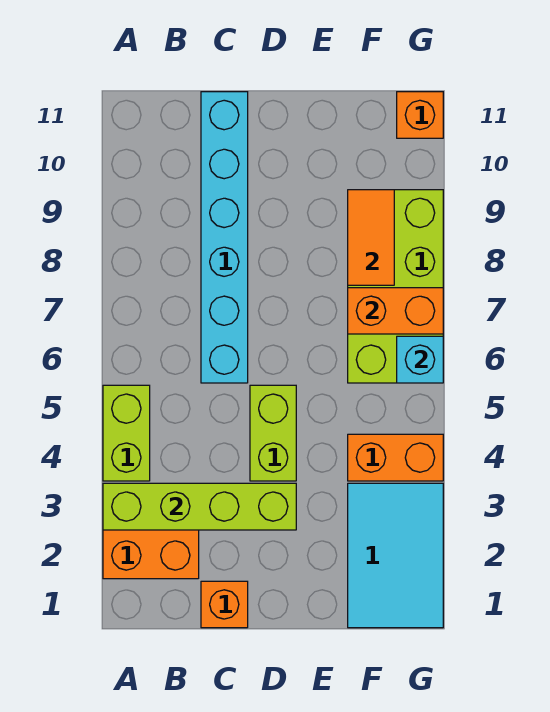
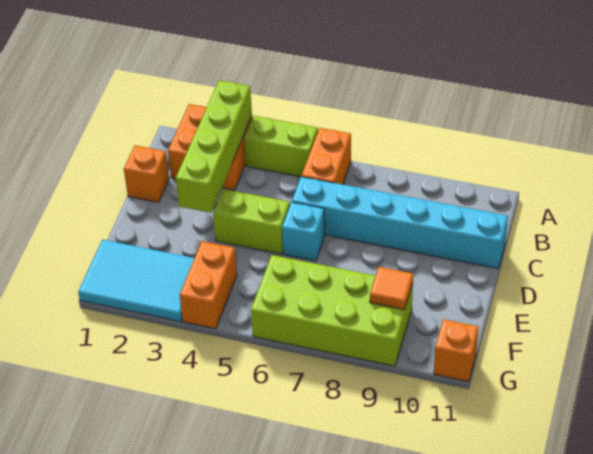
orange brick F7:G7 level 2 -> orange brick A6:B6 level 1
orange tile F8:F9 level 2 -> orange tile F9 level 2
cyan brick G6 level 2 -> cyan brick D6 level 1

